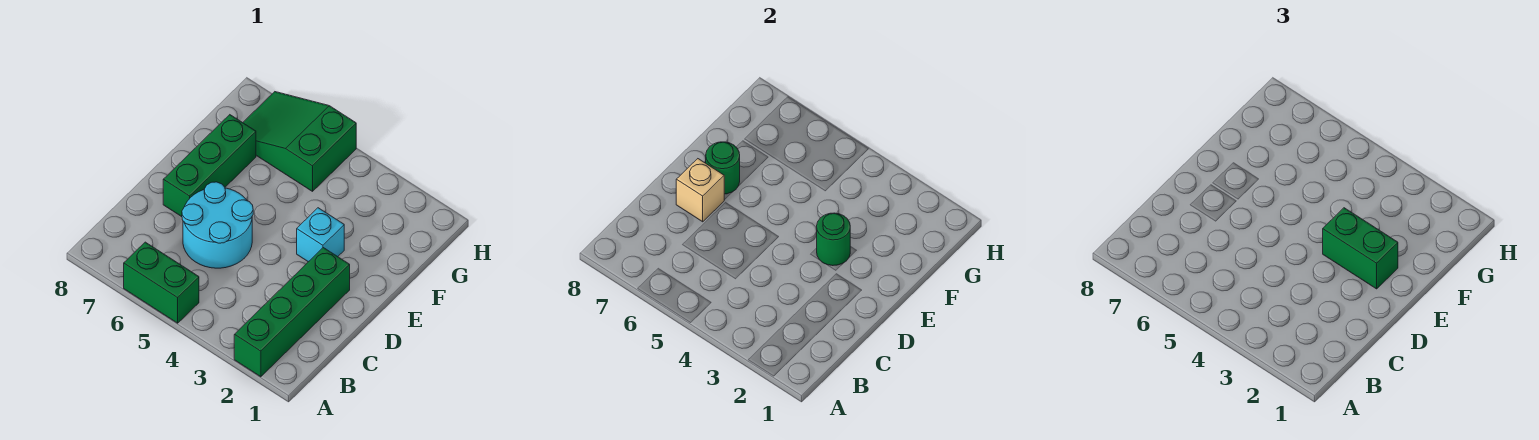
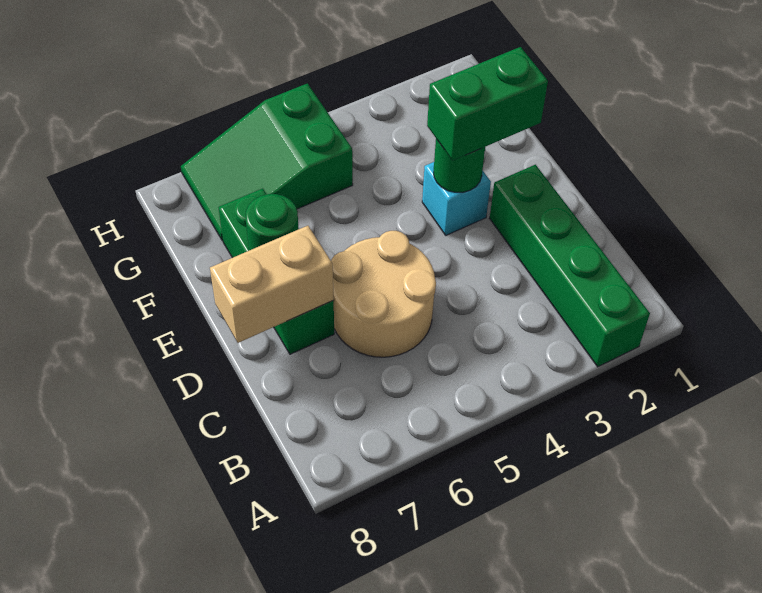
green brick A5:A6 level 1 -> none
cyan round brick C5:D6 level 1 -> tan round brick C5:D6 level 1
tan brick D7 level 2 -> tan brick D7:D8 level 2

